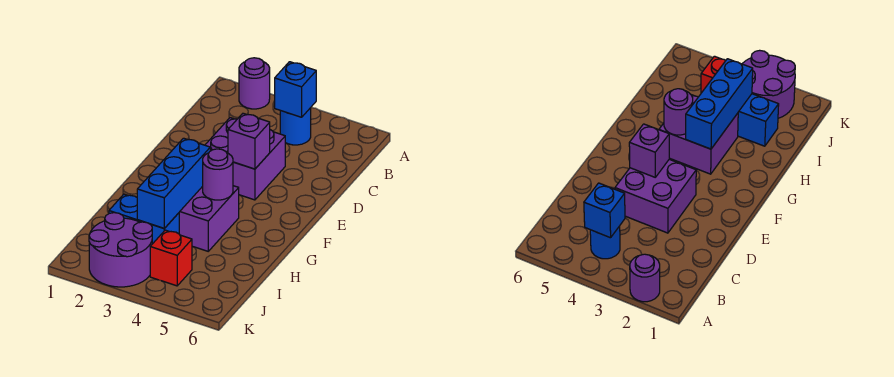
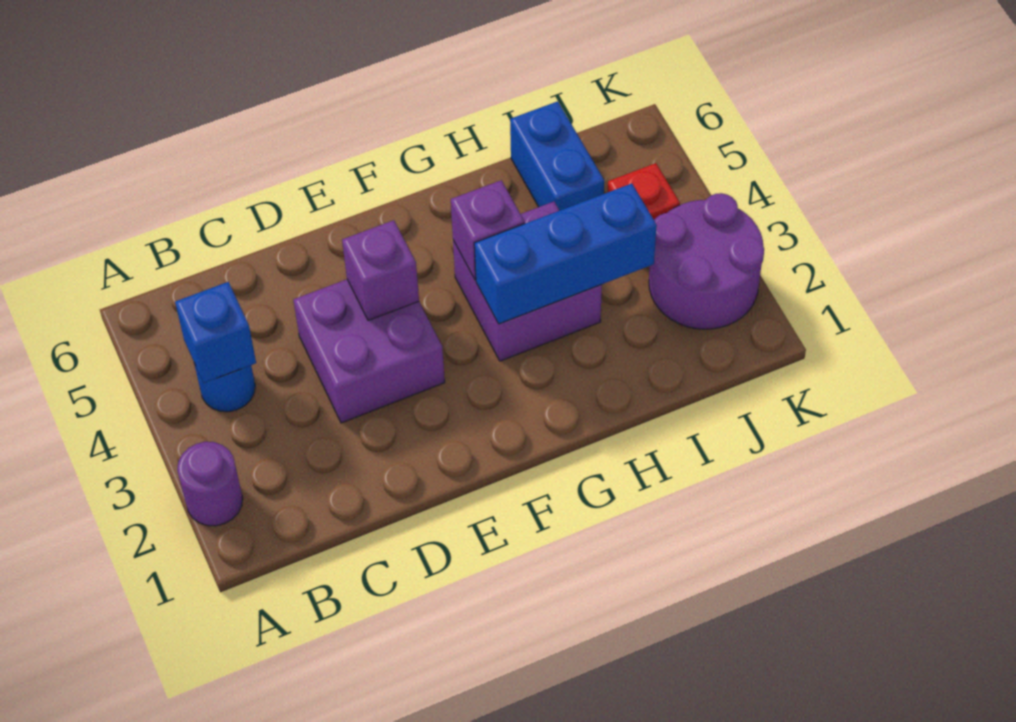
purple round brick G4 level 2 -> purple brick G4 level 2
blue brick I2:I3 level 1 -> blue brick I5:I6 level 1

